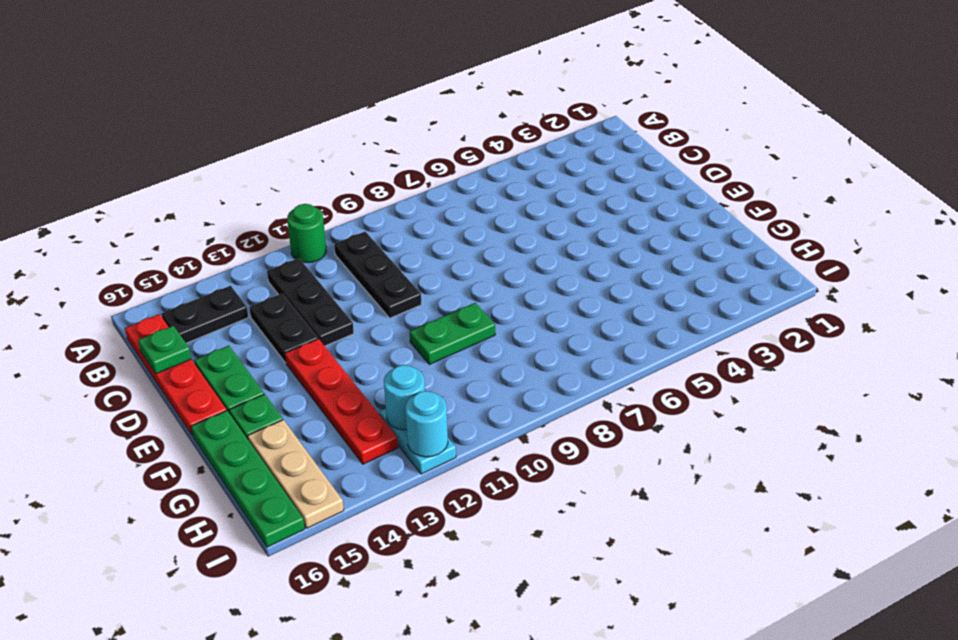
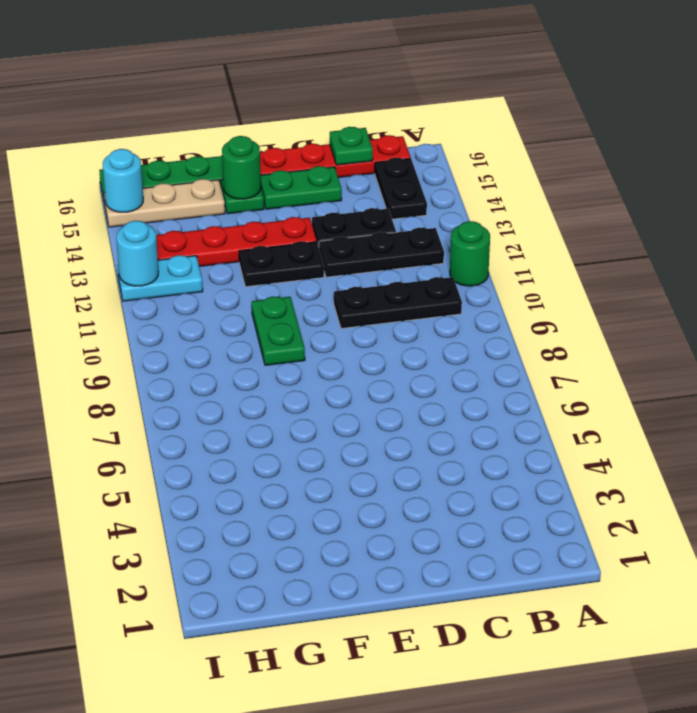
none -> black plate E12:F12 level 1
none -> green round brick F15 level 2
cyan round brick H12 level 2 -> cyan round brick I15 level 2

